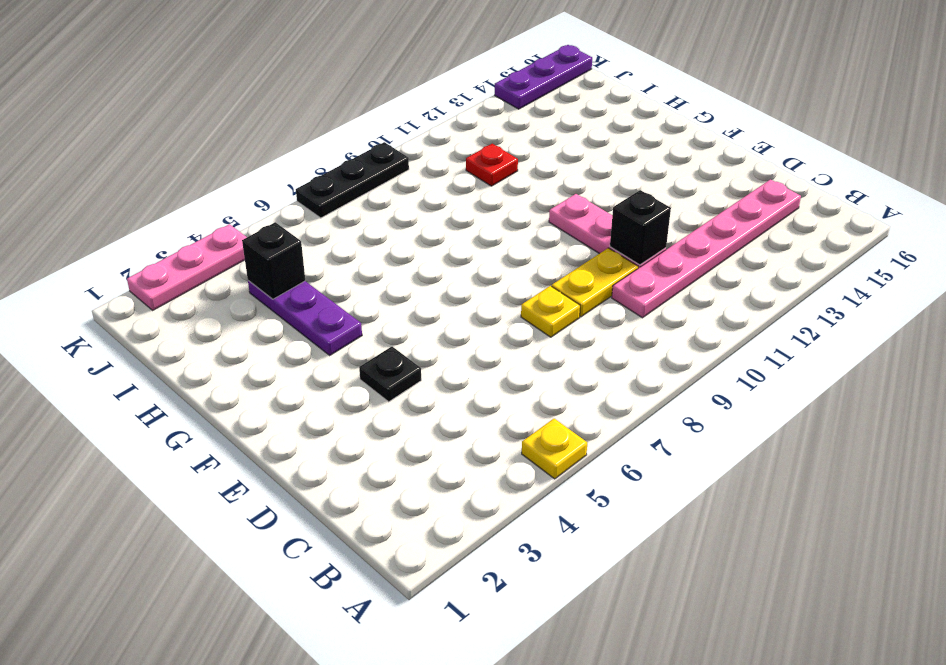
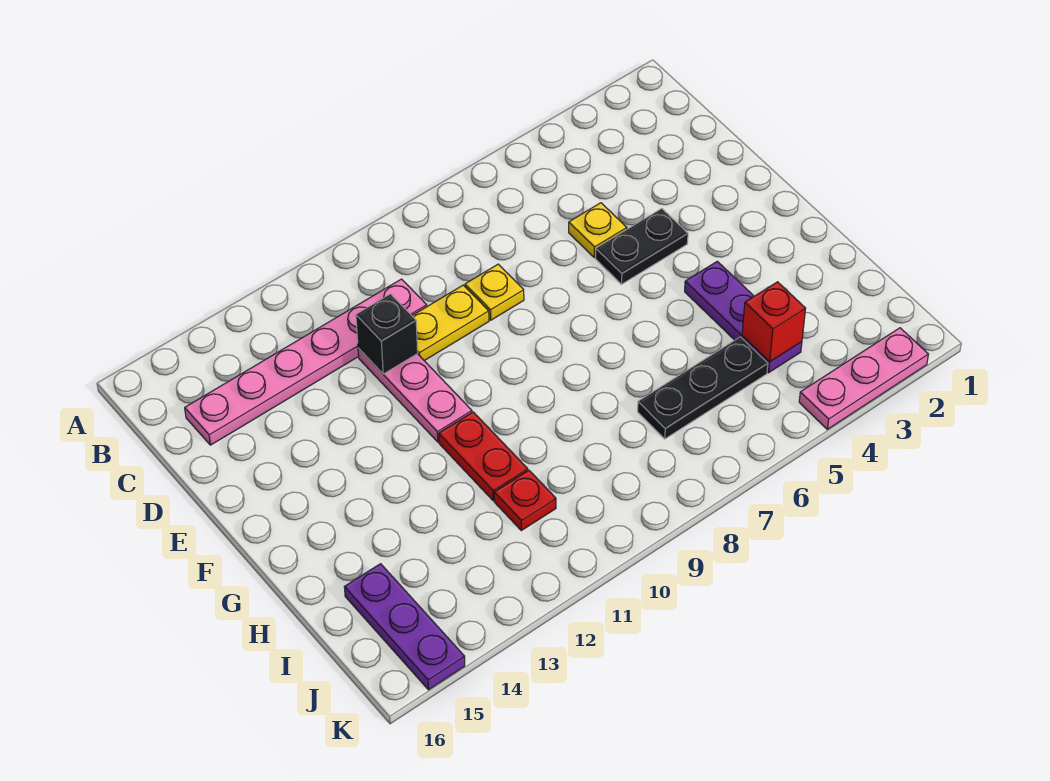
yellow plate A5 level 1 -> yellow plate D5 level 1
black plate E4 level 1 -> black plate E4:E5 level 1
none -> red plate G11:H11 level 1
black brick I4 level 2 -> red brick I4 level 2
black plate K7:K9 level 1 -> black plate I5:I7 level 1
purple plate K14:K16 level 1 -> purple plate I15:K15 level 1

